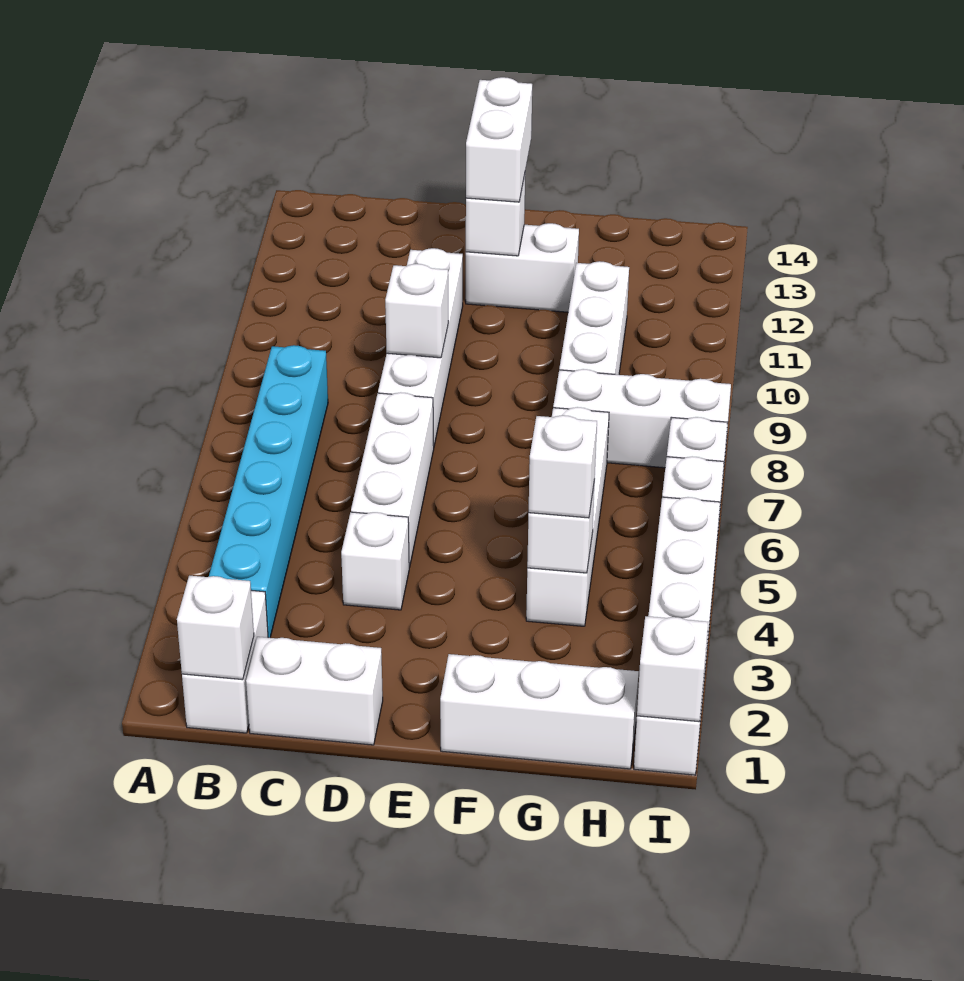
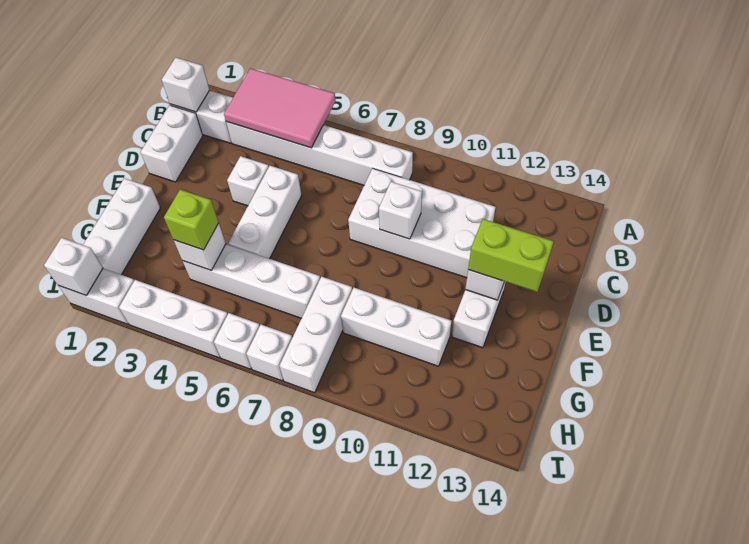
none -> pink tile A3:B5 level 2
cyan brick B3:B8 level 1 -> white brick B3:B8 level 1
white brick D5:D7 level 1 -> white brick D5:F5 level 1
white brick D8:D11 level 1 -> white brick C8:D11 level 1
white brick E12:E13 level 3 -> lime brick E12:E13 level 3
white brick G4 level 3 -> lime brick G4 level 3

